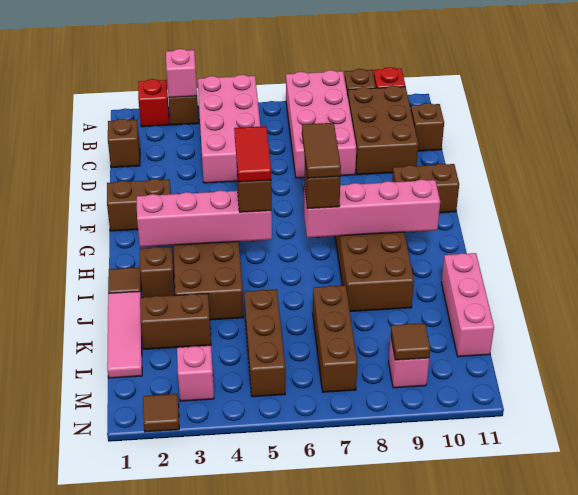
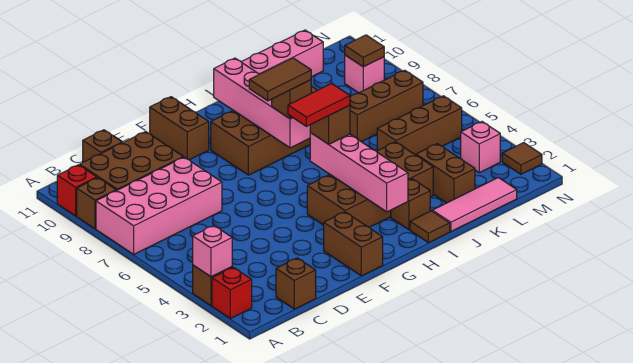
pink brick A4:D5 level 1 -> none

